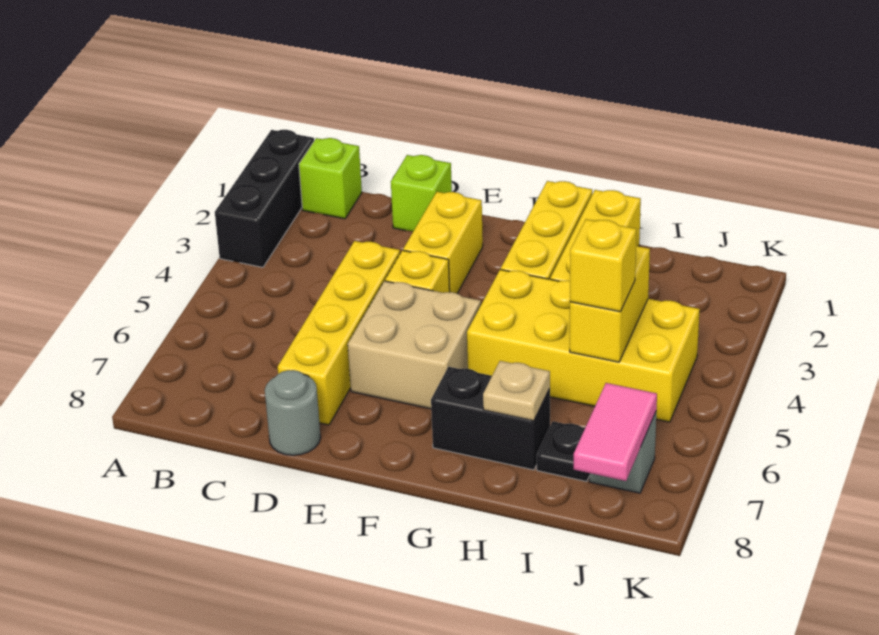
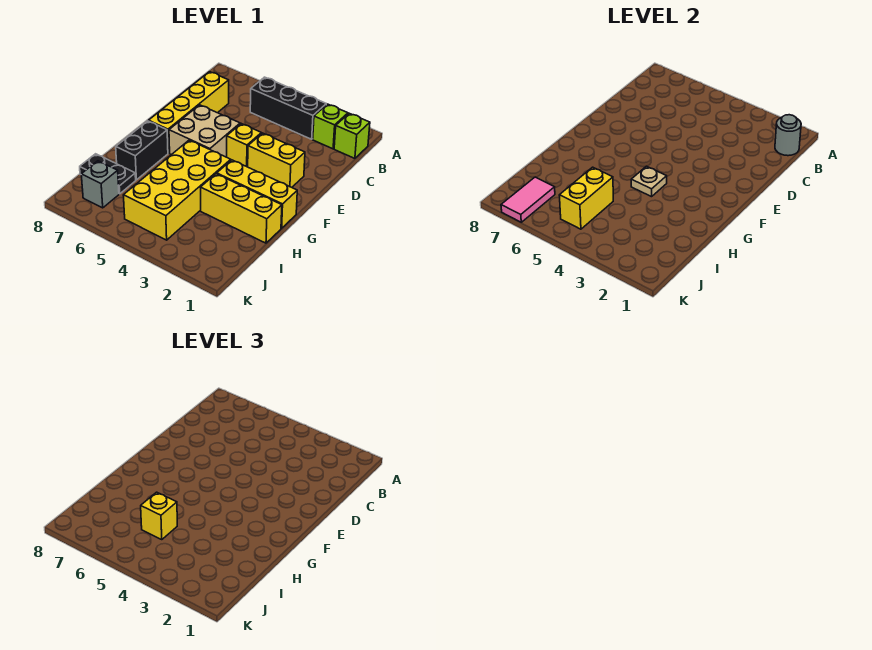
black brick A1:A3 level 1 -> black brick B3:B5 level 1
lime brick D1 level 1 -> lime brick B2 level 1
yellow brick D4:D7 level 1 -> yellow brick C7:F7 level 1
grey round brick D8 level 1 -> grey round brick B1 level 2
tan plate H7 level 2 -> tan plate G4 level 2
yellow brick I4:I5 level 2 -> yellow brick I5:J5 level 2
black plate I7 level 1 -> black plate I7:I8 level 1
pink tile J7:J8 level 2 -> pink tile J7:K7 level 2

